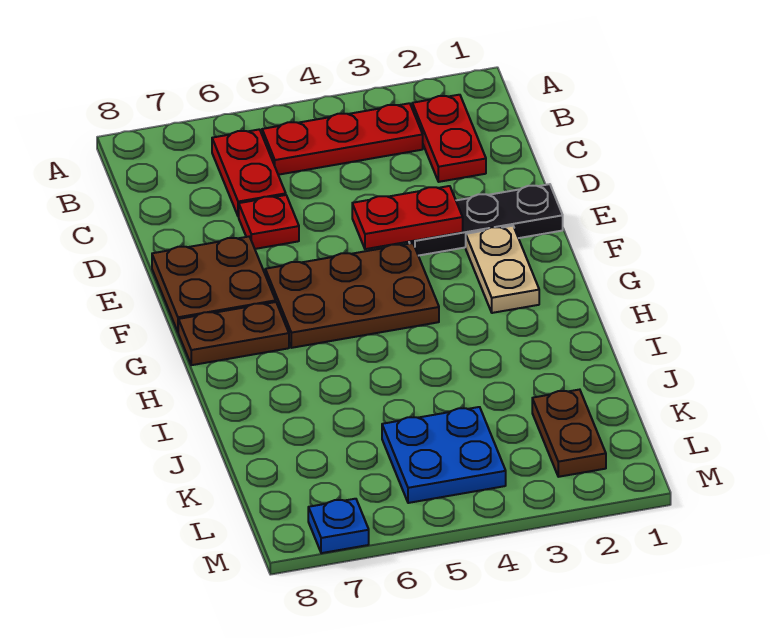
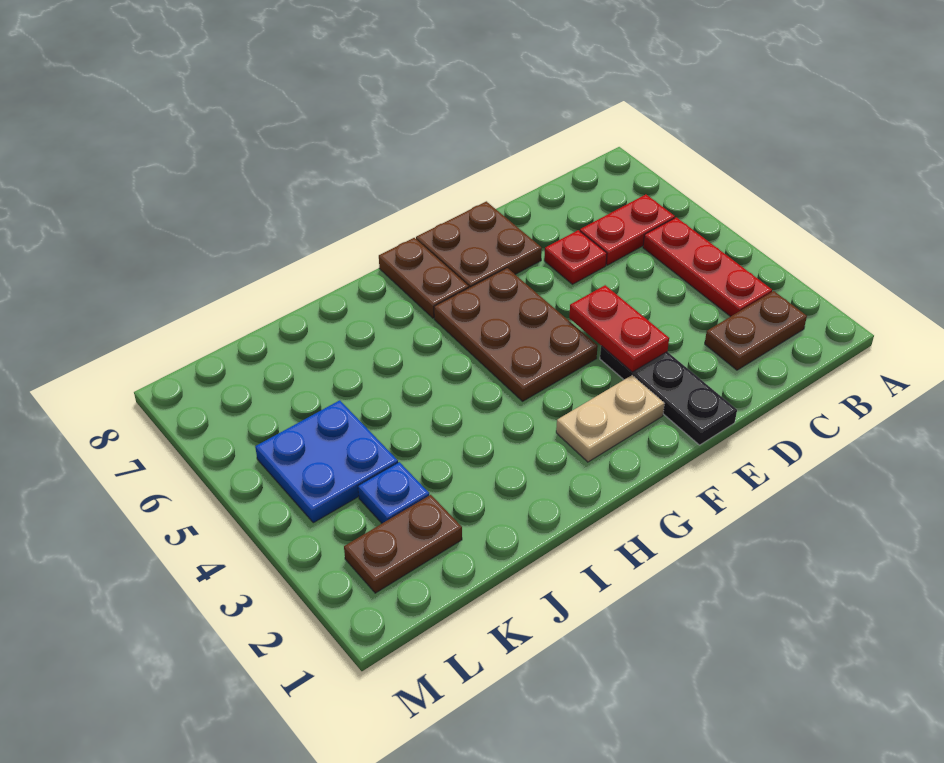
red plate B2:C2 level 1 -> brown plate B2:C2 level 1
blue plate M7 level 1 -> blue plate K3 level 1

